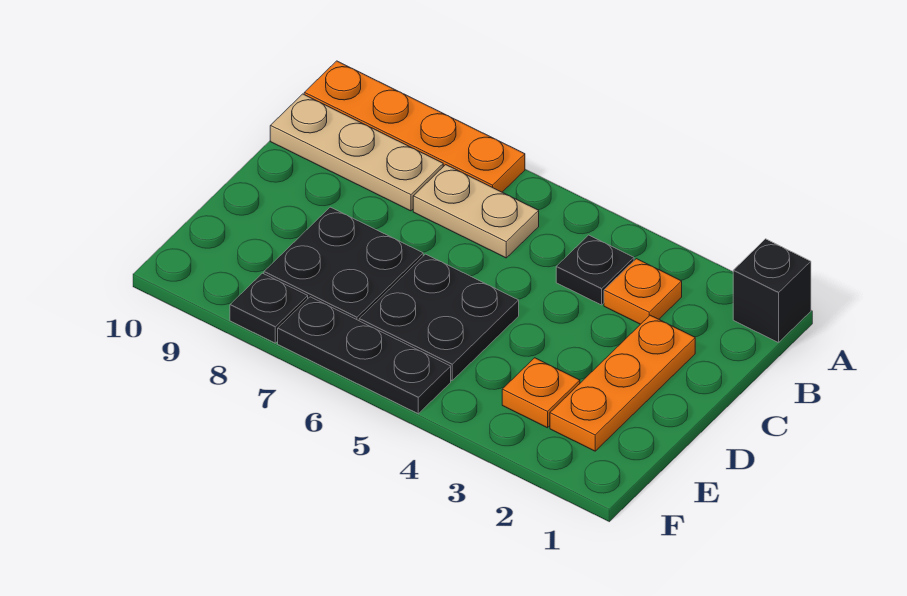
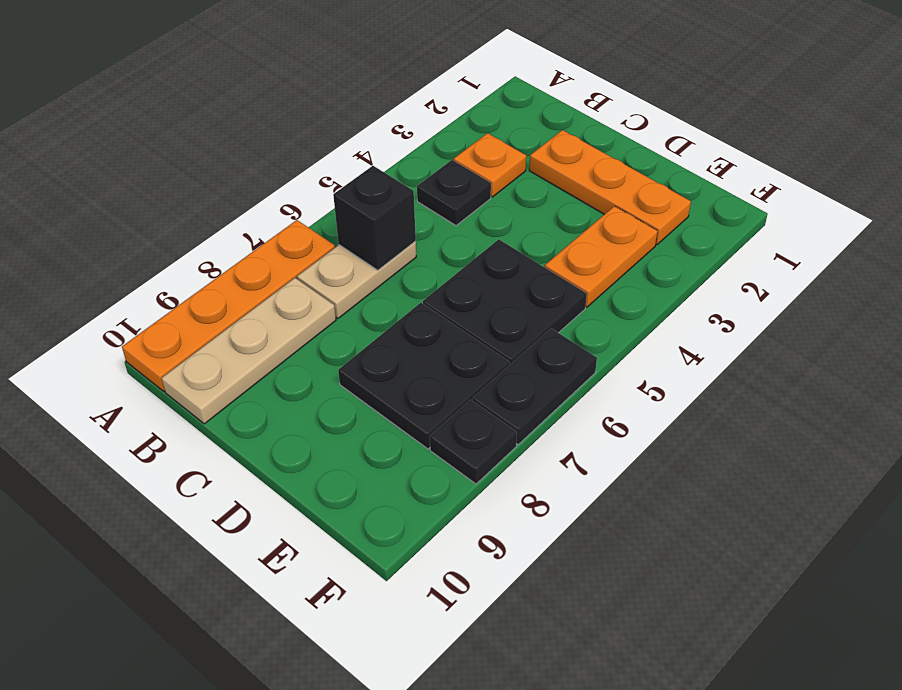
black brick A1 level 1 -> black brick B6 level 2
orange plate E3 level 1 -> orange plate E3:E4 level 1
black plate F5:F7 level 1 -> black plate F6:F7 level 1

